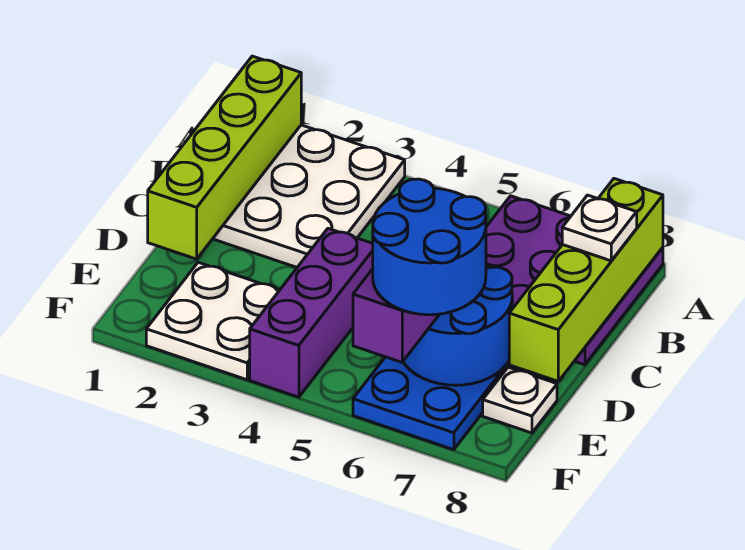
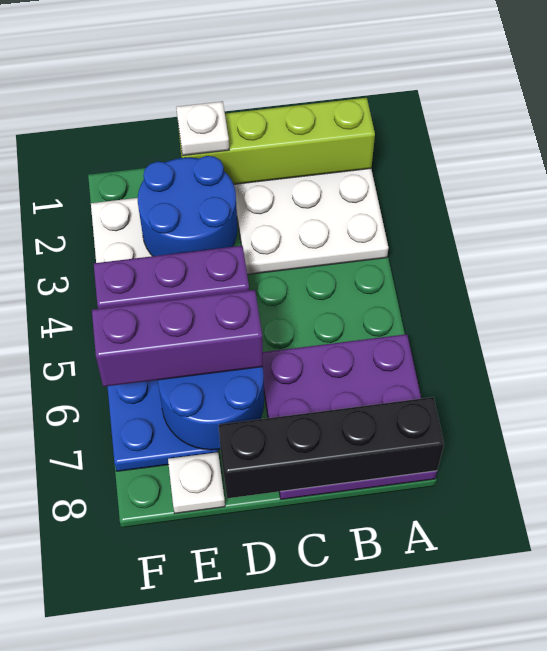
lime brick A8:D8 level 2 -> black brick A8:D8 level 2
white plate B8 level 3 -> white plate D1 level 3
blue round brick E6:F7 level 4 -> blue round brick D2:E3 level 2

